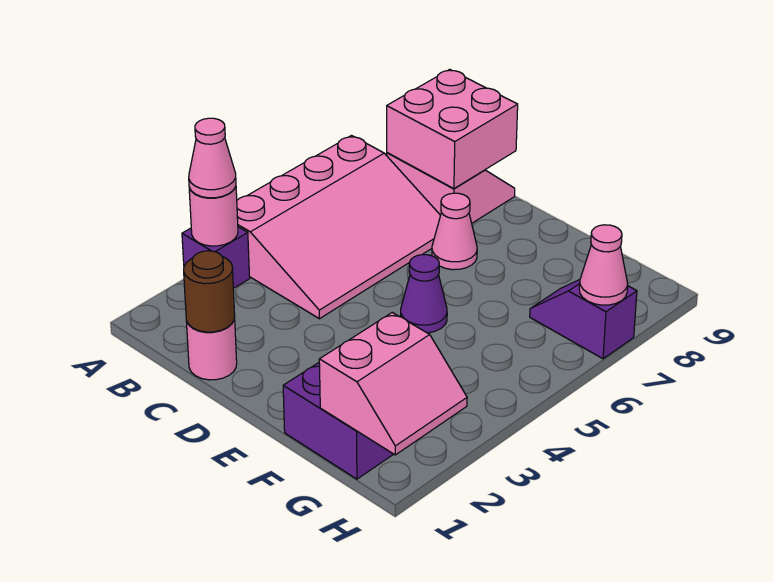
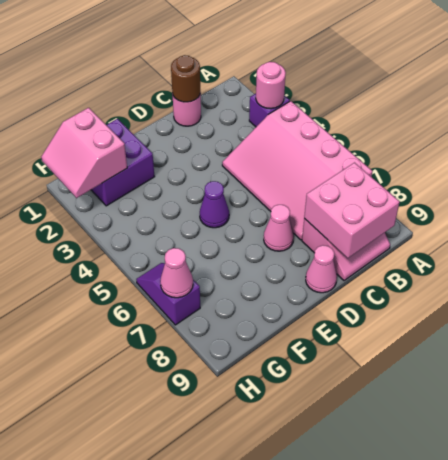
pink cone A3 level 3 -> pink cone D9 level 1
purple slope G7:H7 level 1 top H -> purple slope H6:H7 level 1 top 7

